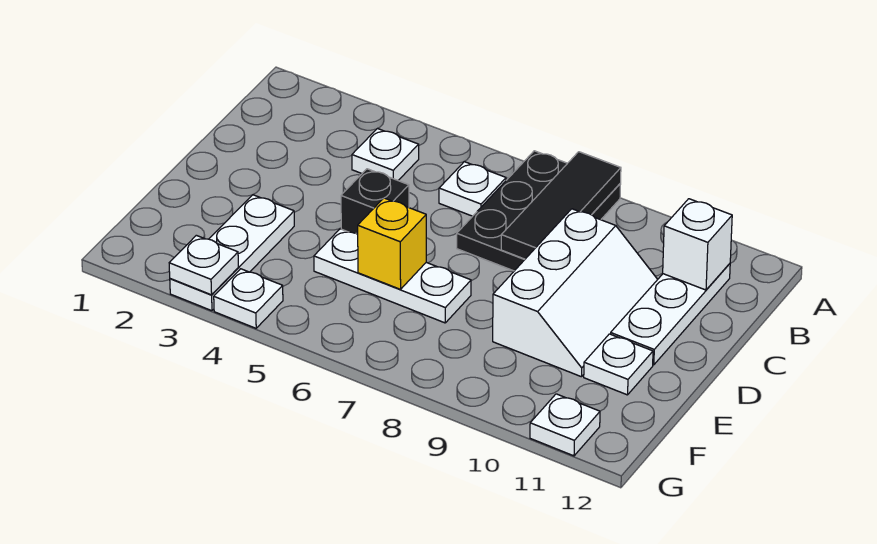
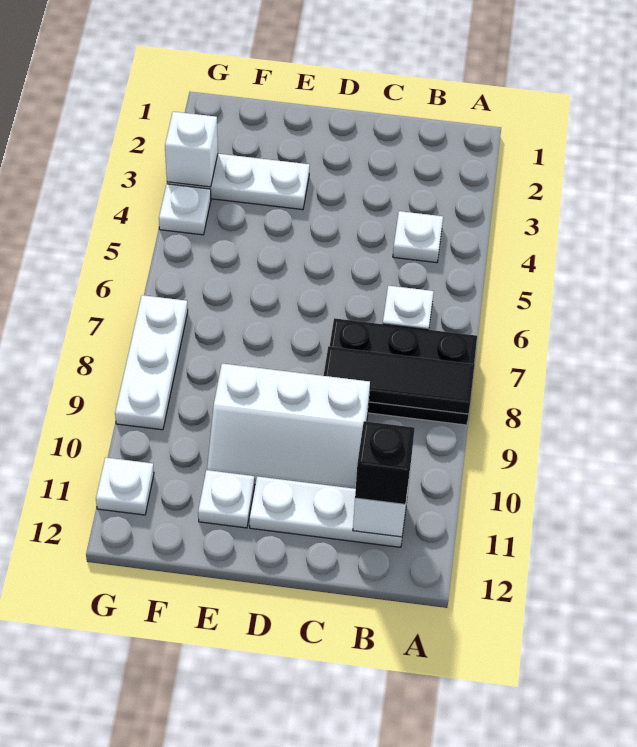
black brick D5 level 1 -> black brick B11 level 3
white plate E5:E7 level 1 -> white plate G7:G9 level 1
yellow brick E6 level 2 -> none
white plate G3 level 2 -> white brick G3 level 2

